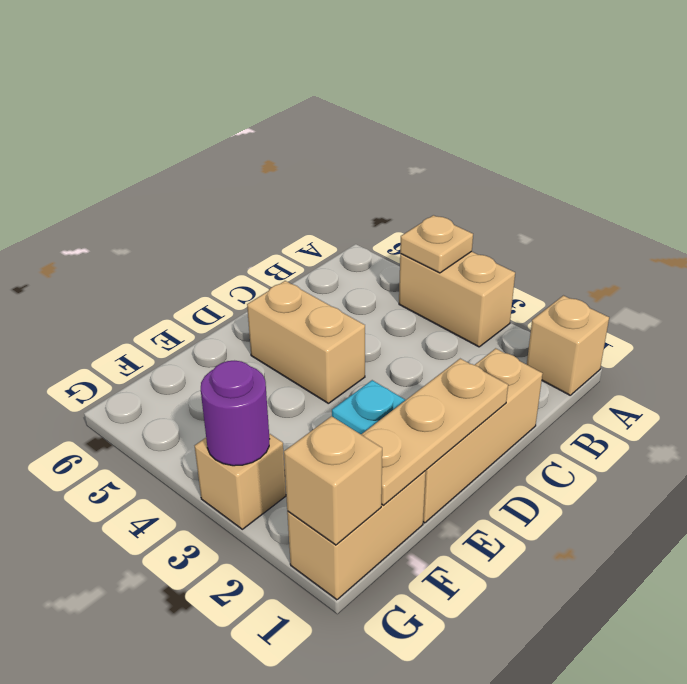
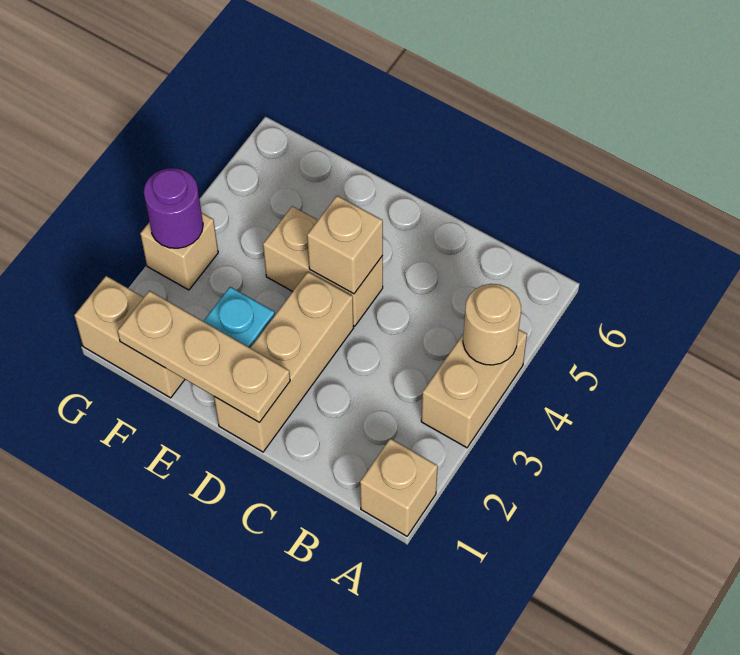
tan plate A4 level 2 -> tan round brick A4 level 2
tan brick C1:E1 level 1 -> tan brick D1:D3 level 1
tan brick D4:D5 level 1 -> tan brick D4:E4 level 1
tan brick G1 level 2 -> tan brick D4 level 2

